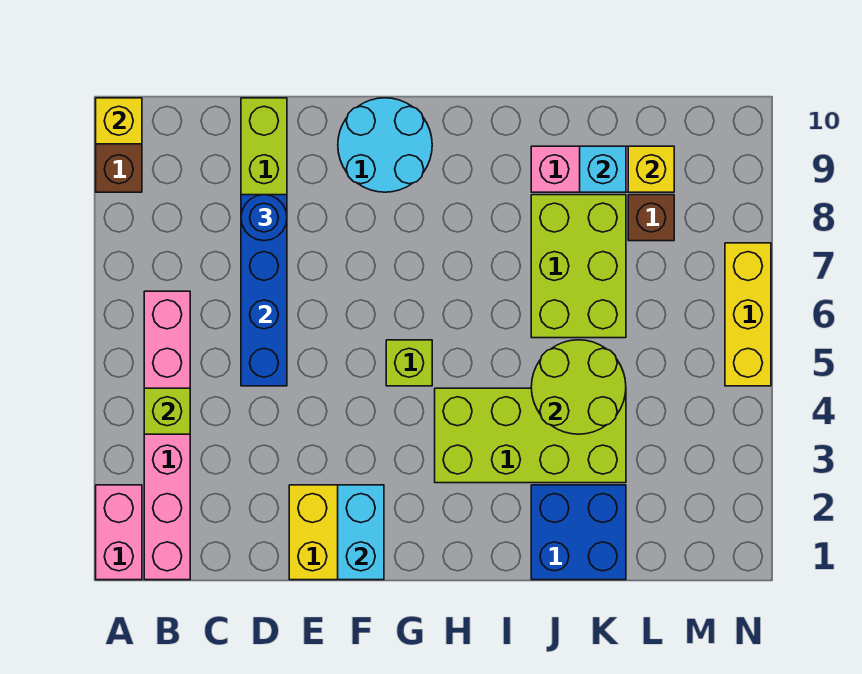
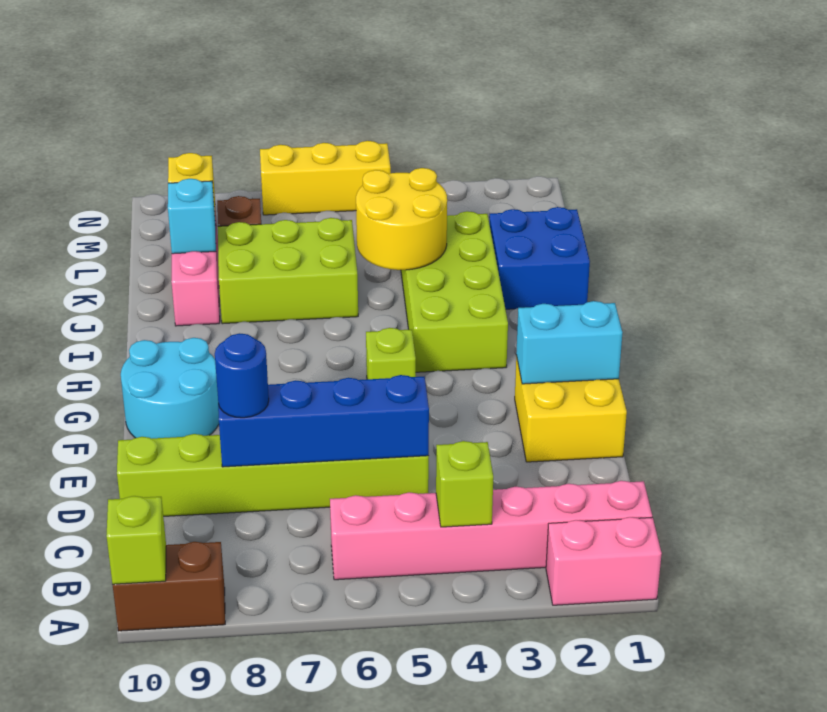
yellow brick A10 level 2 -> lime brick A10 level 2
lime round brick J4:K5 level 2 -> yellow round brick J4:K5 level 2

